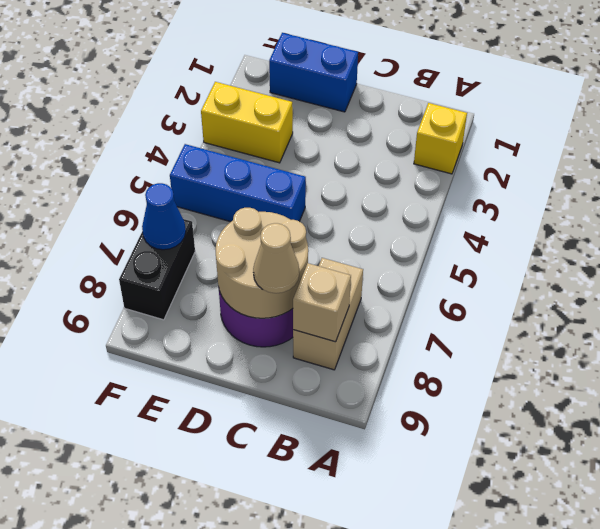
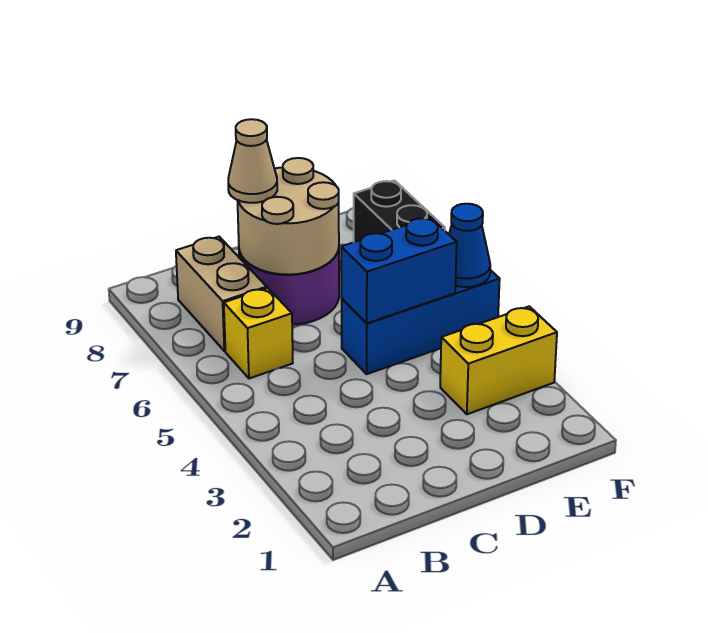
yellow brick A2 level 1 -> yellow brick B6 level 1
tan brick B8 level 2 -> none
blue brick D1:E1 level 1 -> blue brick D5:E5 level 2
blue cone F7 level 2 -> blue cone F5 level 2

